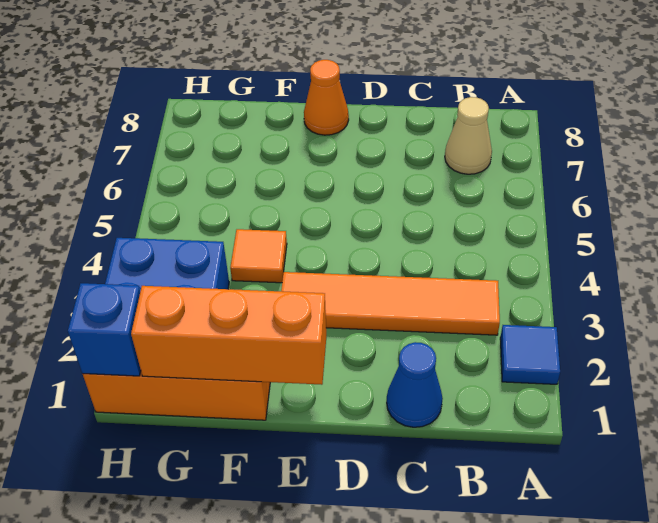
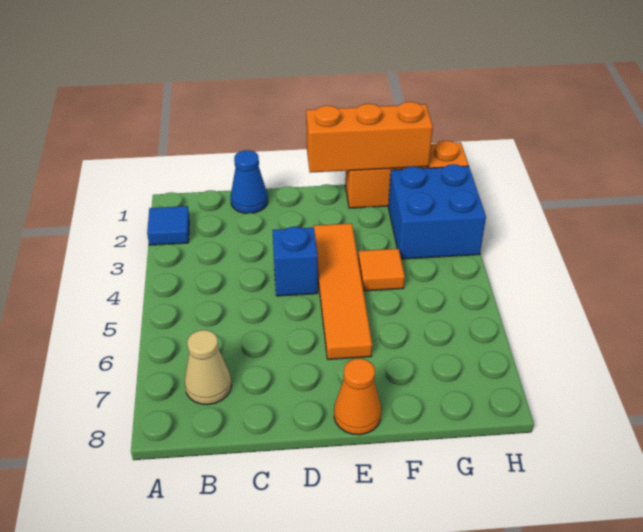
orange tile B3:E3 level 1 -> orange tile E3:E6 level 1
blue brick H1 level 2 -> blue brick D4 level 1

